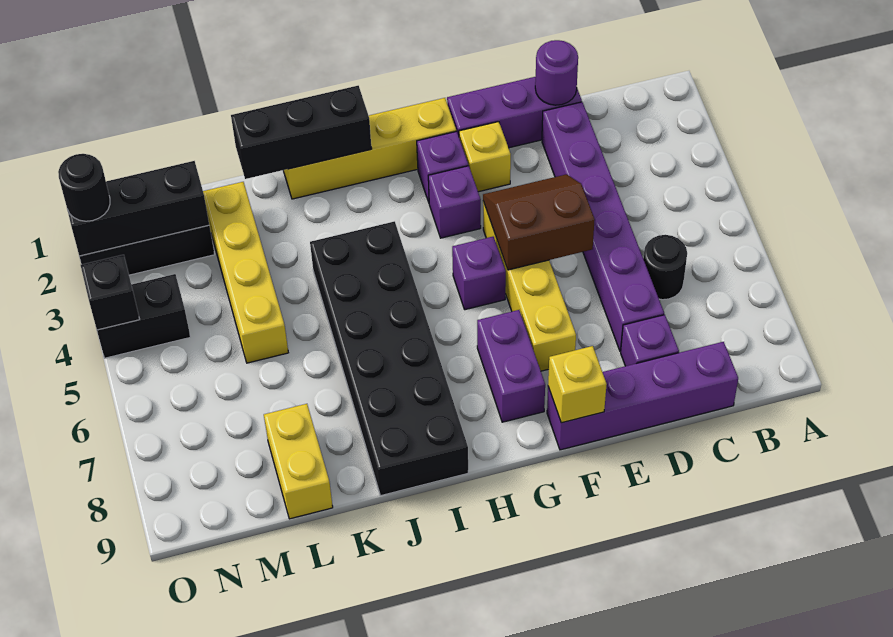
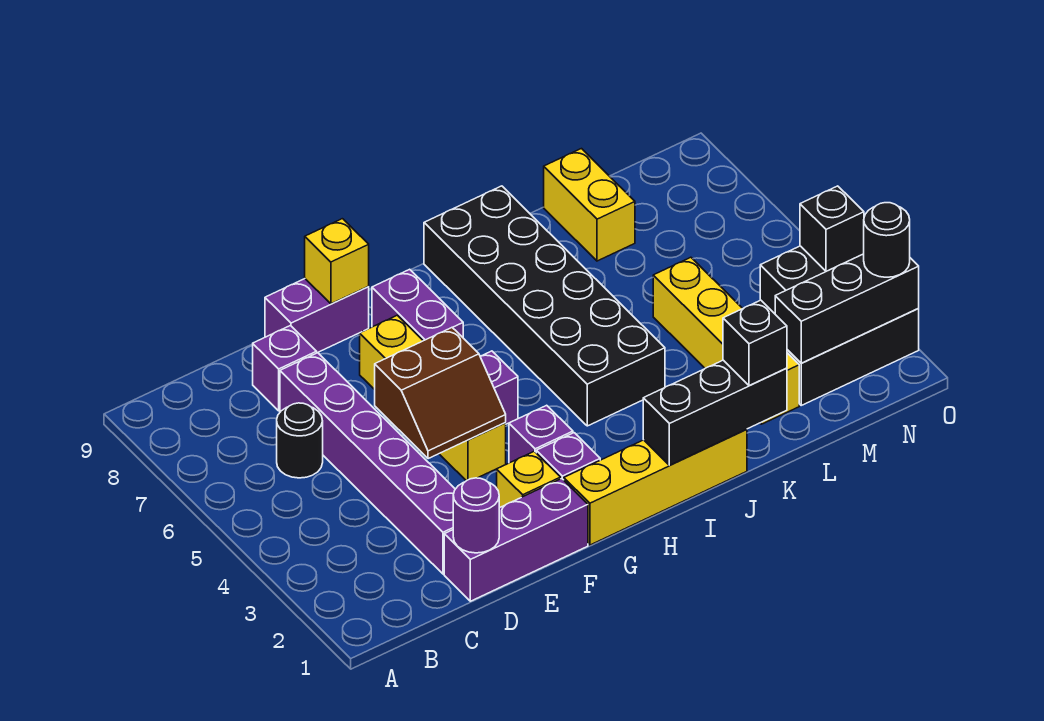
purple brick C9:F9 level 1 -> purple brick E9:F9 level 1
none -> black brick K1 level 3

